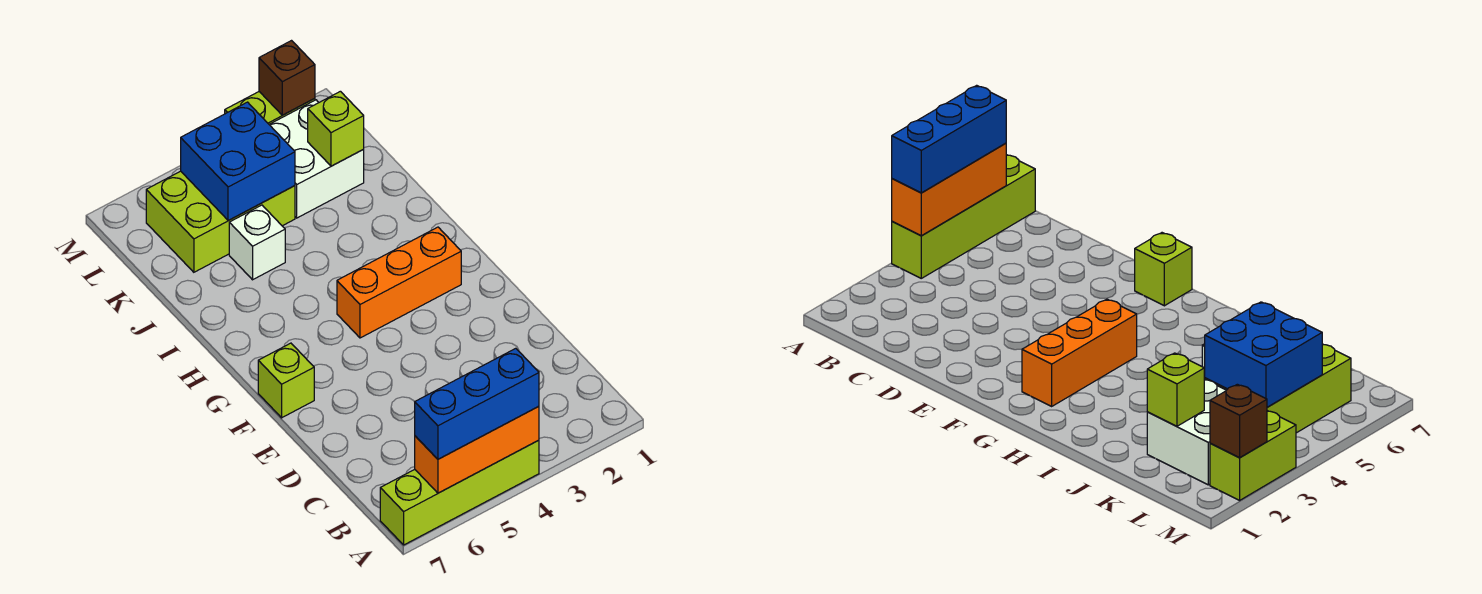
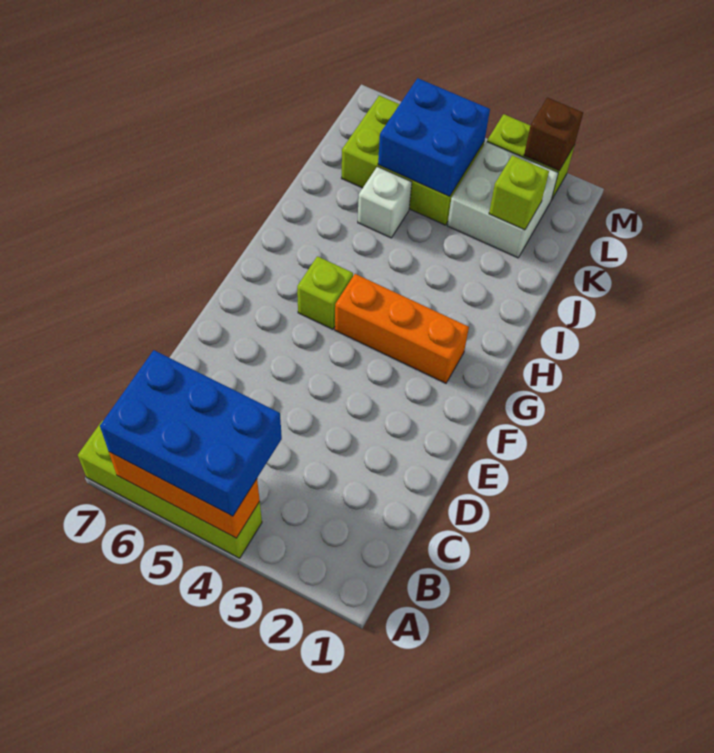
blue brick A4:A6 level 3 -> blue brick A4:B6 level 3
lime brick F7 level 1 -> lime brick G5 level 1

